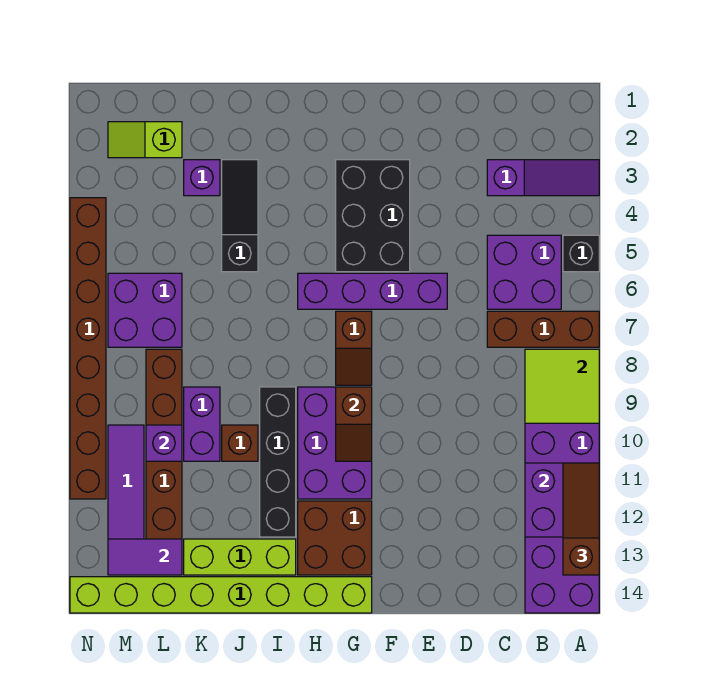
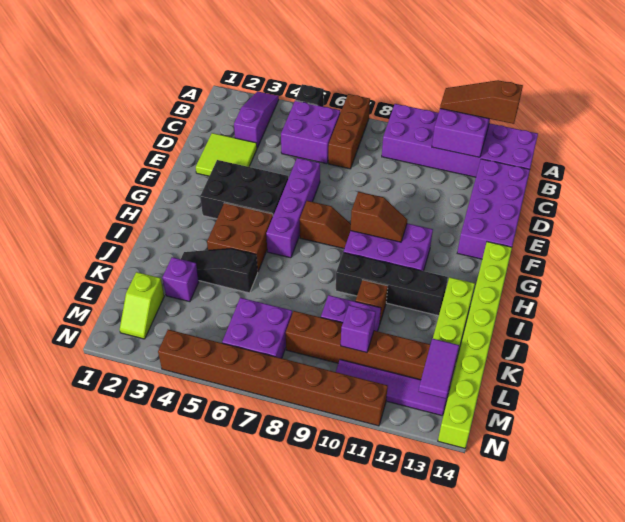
lime tile A8:B9 level 2 -> lime tile D2:E3 level 1
none -> purple brick C13:F14 level 1
brown brick G12:H13 level 1 -> brown brick H4:I5 level 1

